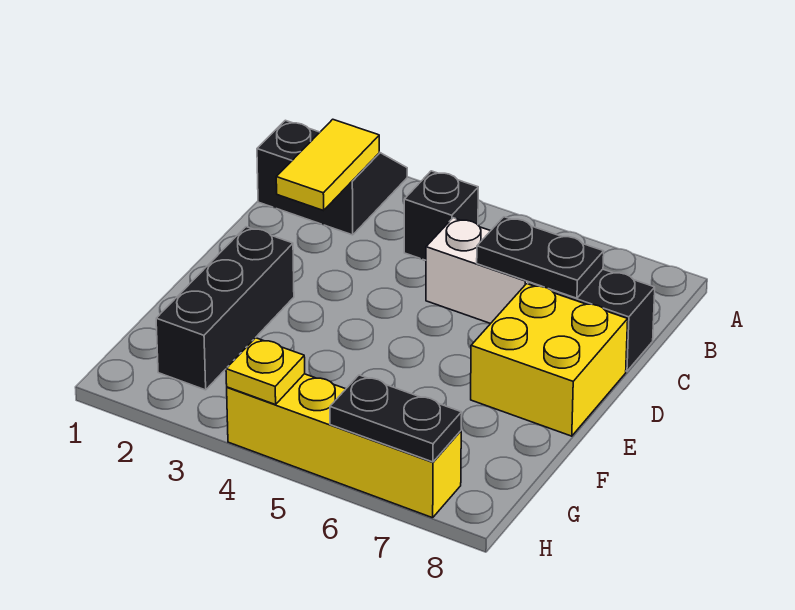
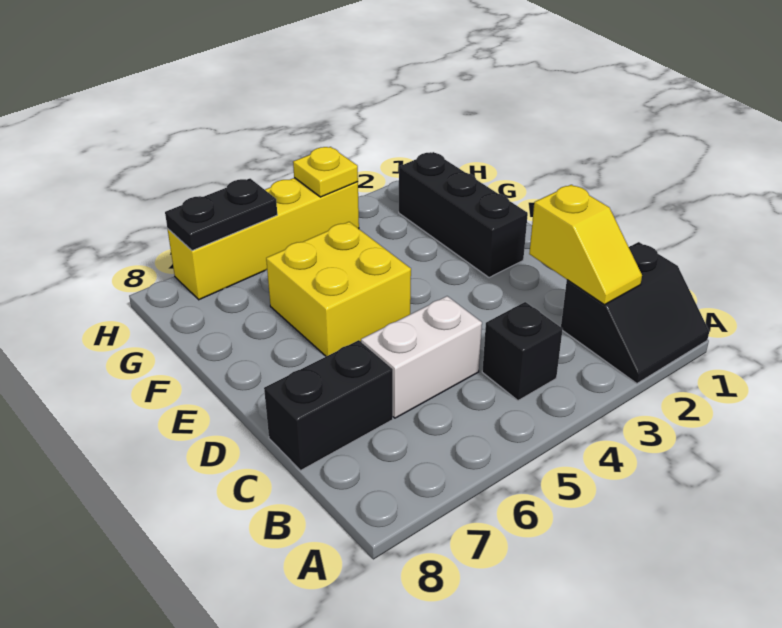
yellow tile B2:C2 level 2 -> yellow slope B2:C2 level 2 top C
black plate C6:C7 level 2 -> none
yellow brick D7:E8 level 1 -> yellow brick E5:F6 level 1

